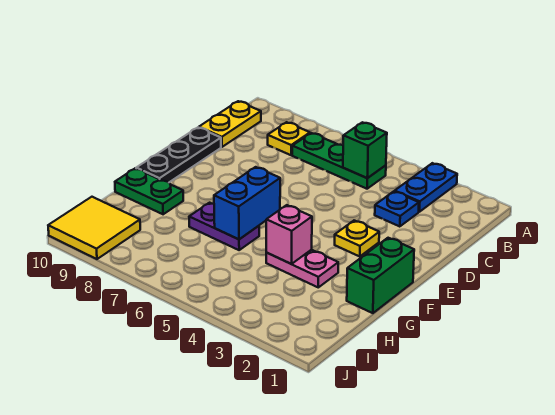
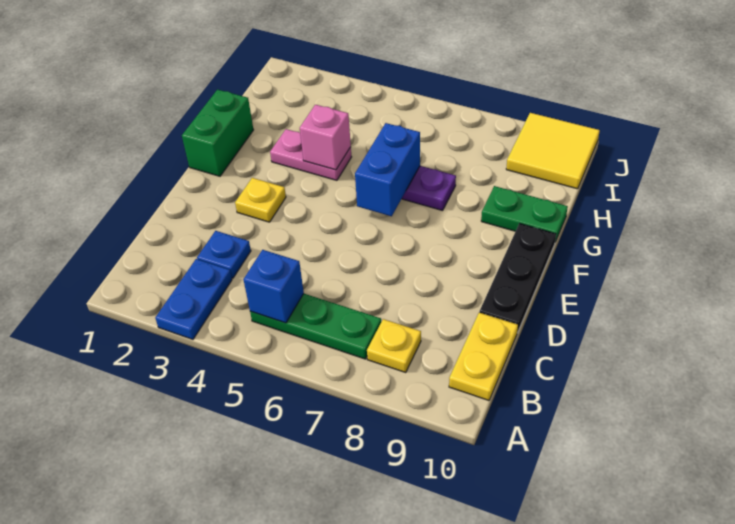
green brick B5 level 2 -> blue brick B5 level 2

